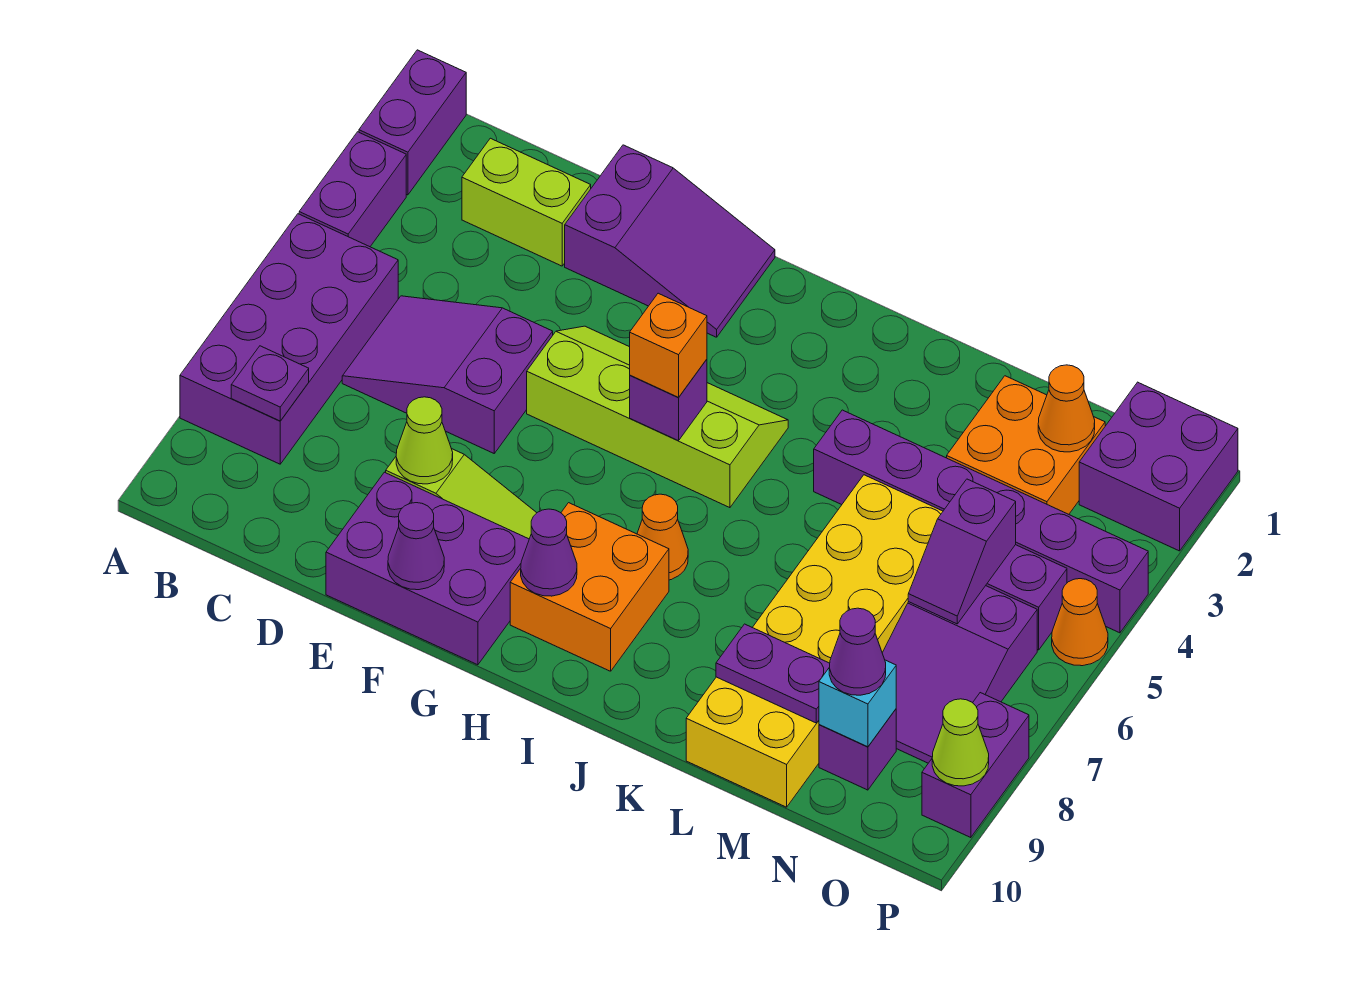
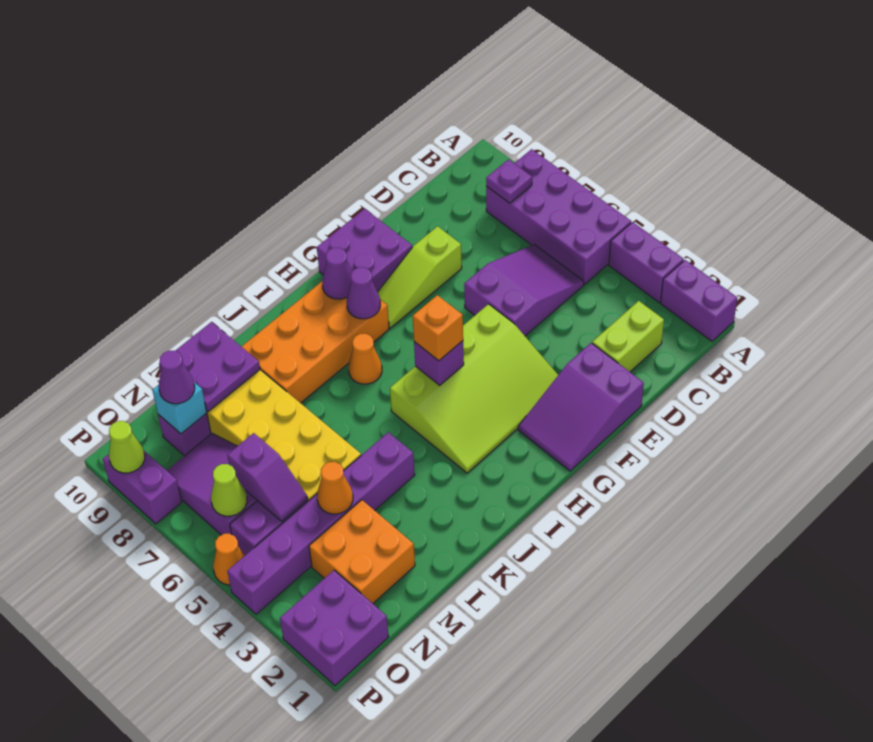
lime cone E8 level 2 -> lime cone O6 level 2
purple brick E9:G10 level 1 -> purple brick F9:G10 level 1
lime slope F4:I5 level 1 top 5 -> lime slope F3:I5 level 1 top 5
purple cone F10 level 2 -> purple cone H8 level 2
orange brick H8:I9 level 1 -> orange brick H8:K9 level 1
purple plate L9:M9 level 2 -> purple plate L9:M10 level 2
orange cone N2 level 2 -> orange cone M4 level 2
purple slope N5:N6 level 2 top 5 -> purple slope N5:N6 level 2 top 6

